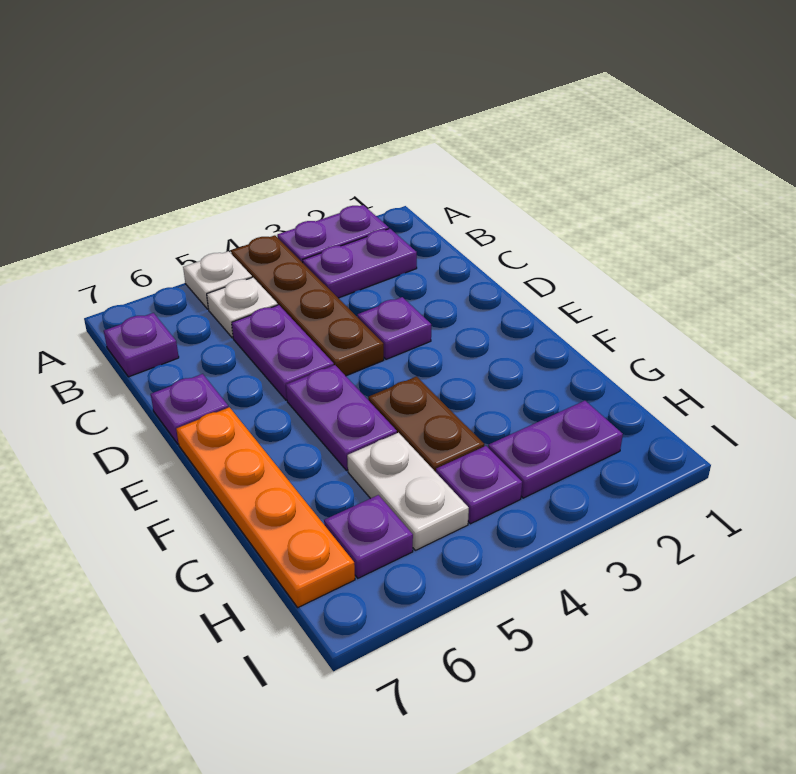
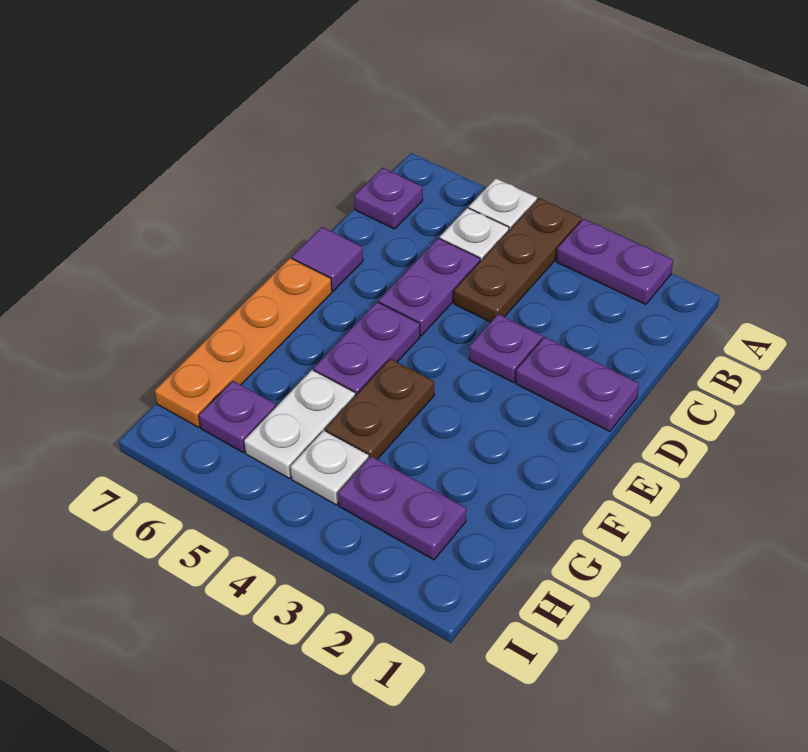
brown plate A4:D4 level 1 -> brown plate A4:C4 level 1
purple plate B2:B3 level 1 -> purple plate D1:D2 level 1
purple plate D7 level 1 -> purple tile D7 level 1
purple plate H4 level 1 -> white plate H4 level 1

